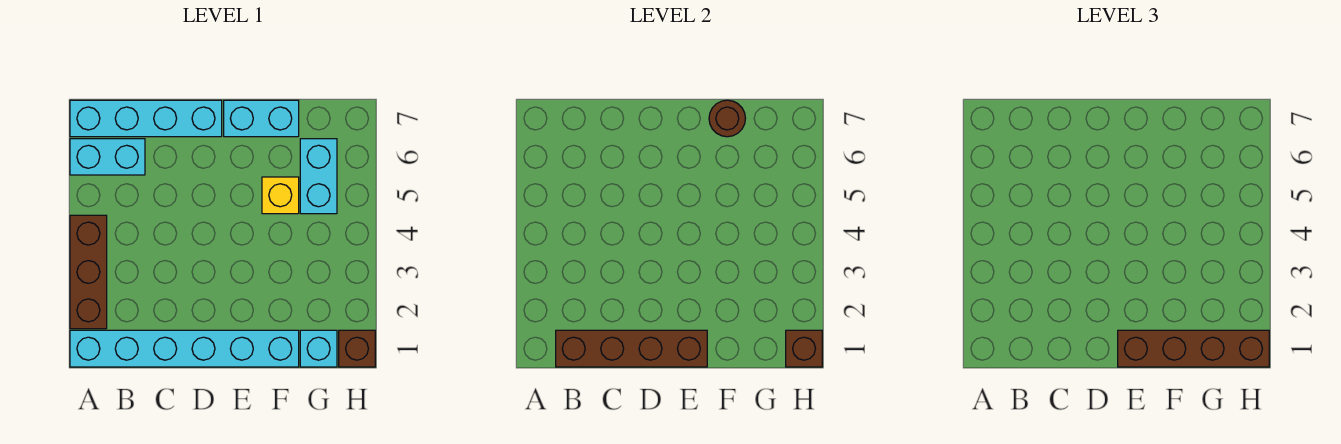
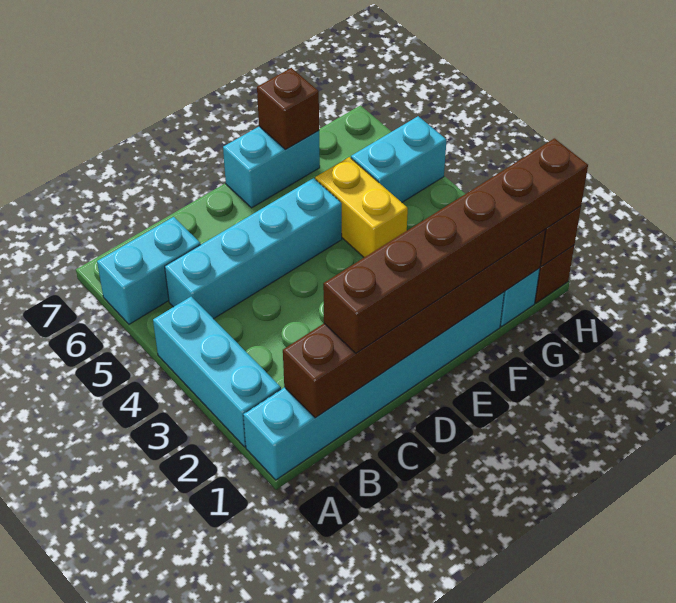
brown brick A2:A4 level 1 -> cyan brick A2:A4 level 1
cyan brick A7:D7 level 1 -> cyan brick B5:E5 level 1
brown brick B1:E1 level 2 -> brown brick B1:G1 level 2
brown brick E1:H1 level 3 -> brown brick C1:H1 level 3
yellow brick F5 level 1 -> yellow brick F4:F5 level 1
brown round brick F7 level 2 -> brown brick F7 level 2
cyan brick G5:G6 level 1 -> cyan brick G5:H5 level 1

